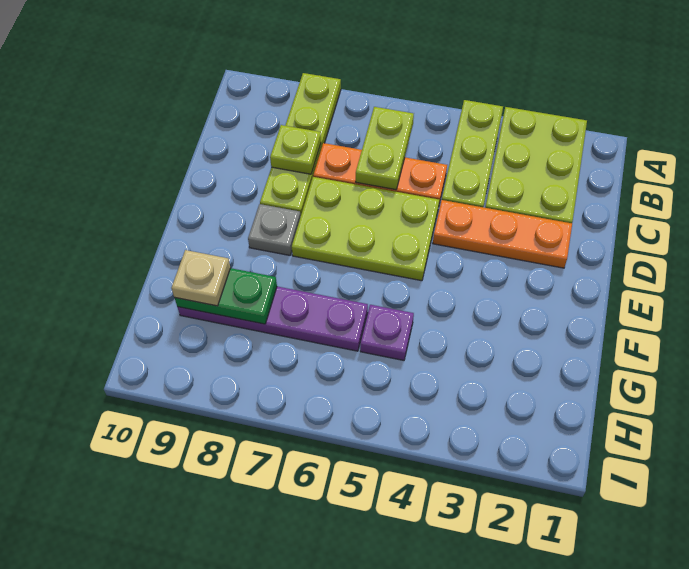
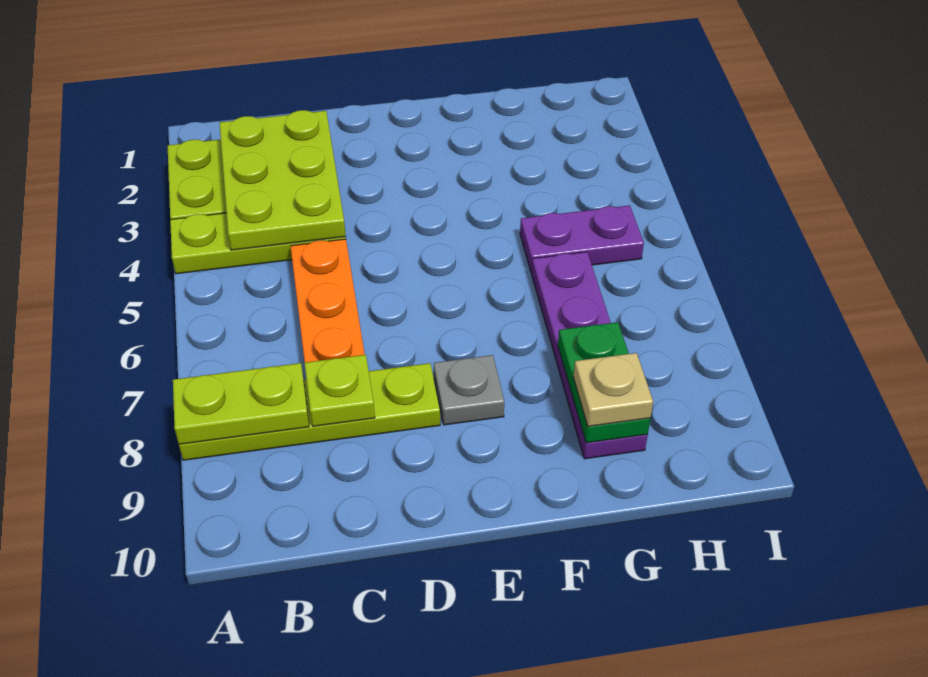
lime plate B6:C6 level 2 -> lime plate A8:B8 level 2
orange plate D2:D4 level 1 -> none
lime plate D5:E7 level 1 -> lime plate B2:C4 level 2
purple plate G5 level 1 -> purple plate G5:H5 level 1

